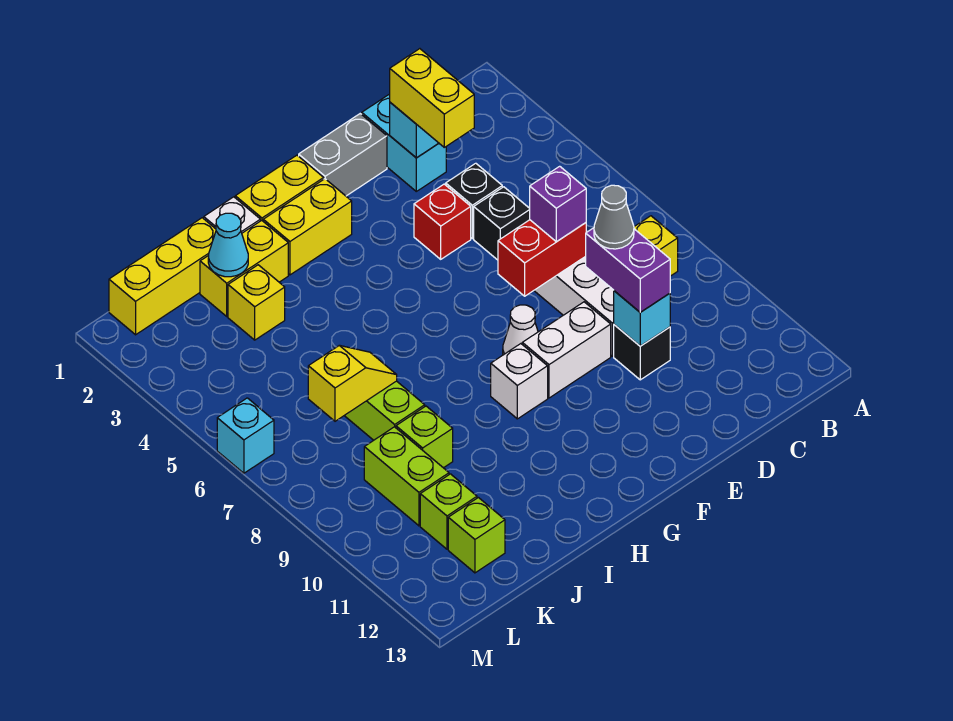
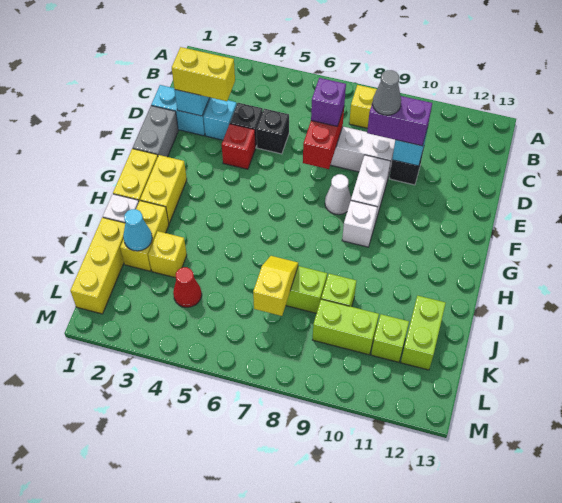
none -> red cone K4 level 1
lime brick K12 level 1 -> lime brick J12:K12 level 1
cyan brick M6 level 1 -> cyan brick D3 level 1

